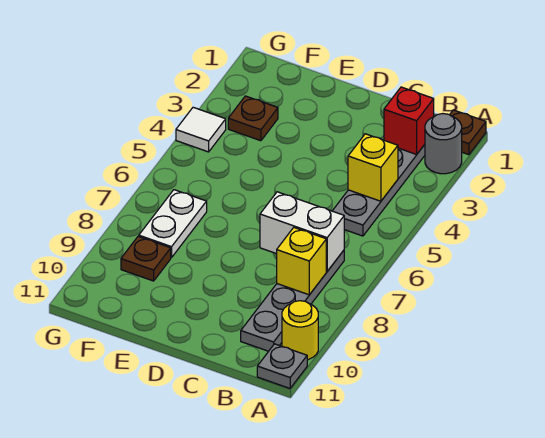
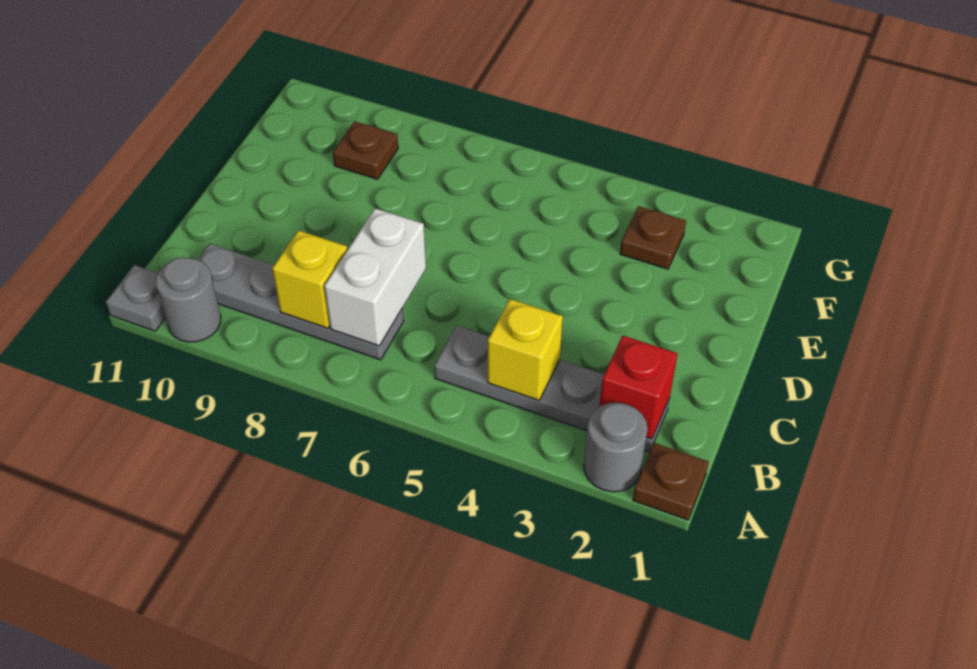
yellow round brick A10 level 1 -> grey round brick A10 level 1
white plate F7:F8 level 1 -> none
white tile G4 level 1 -> none

